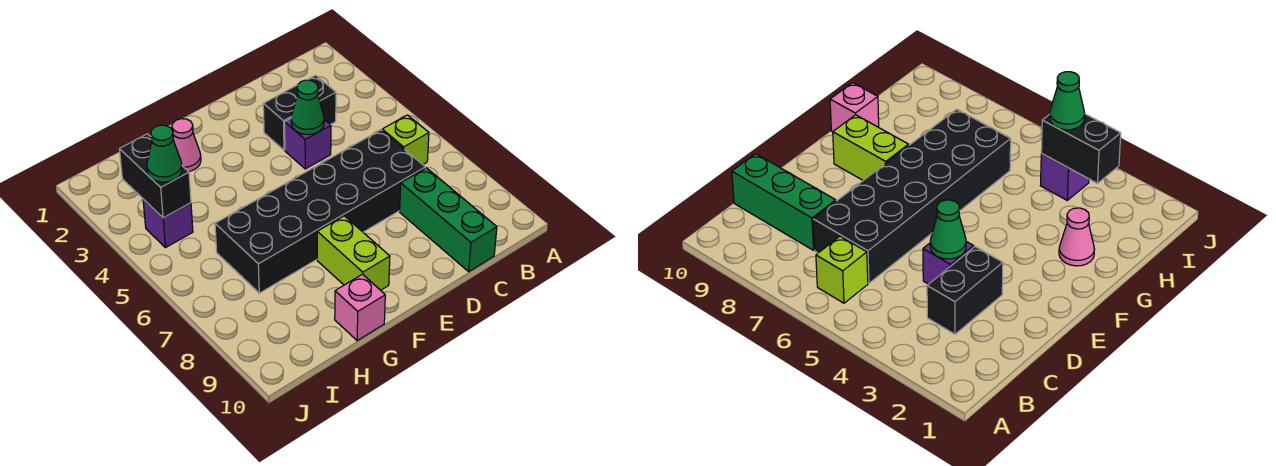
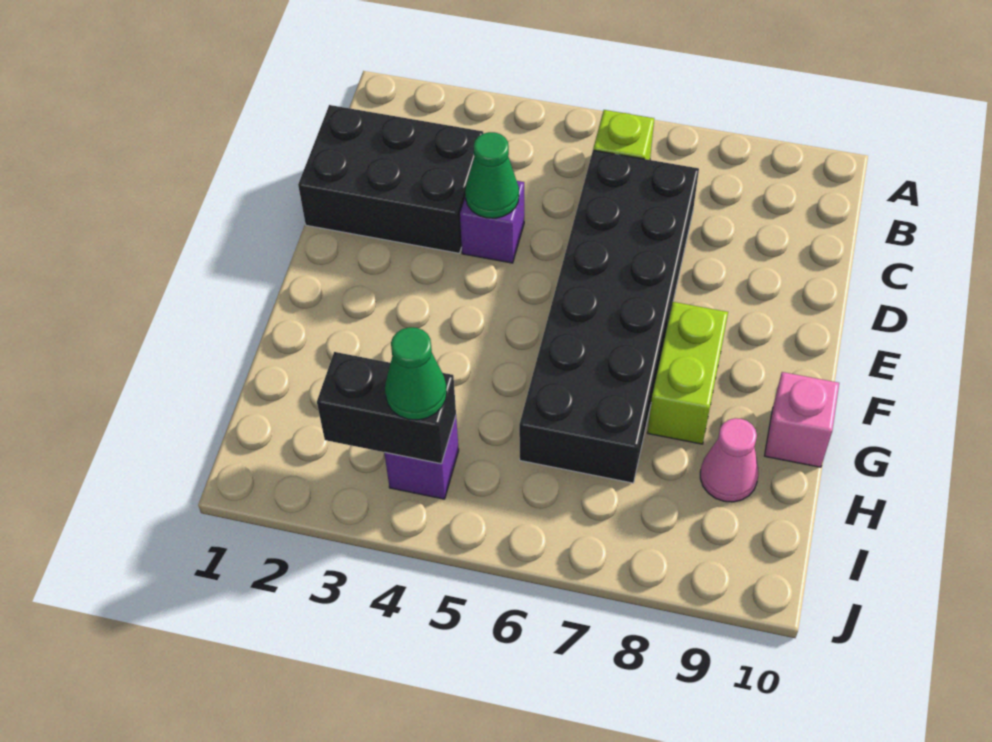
black brick C3:D3 level 1 -> black brick C1:D3 level 1
green brick C8:C10 level 1 -> none
lime brick F8:F9 level 1 -> lime brick F8:G8 level 1
pink cone G2 level 1 -> pink cone H9 level 1

